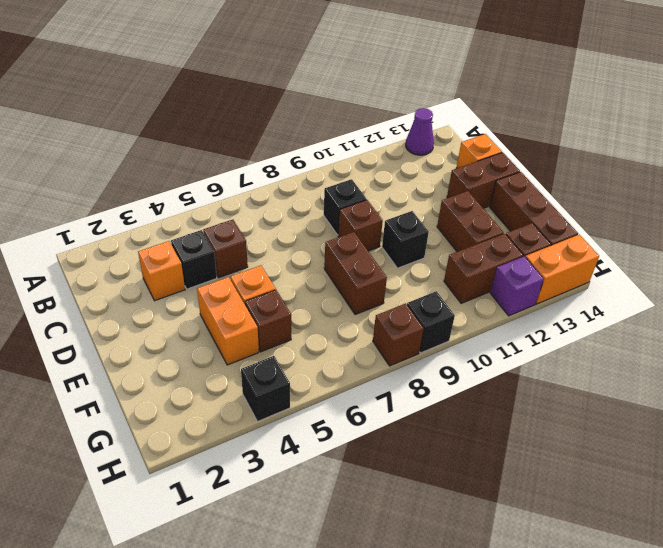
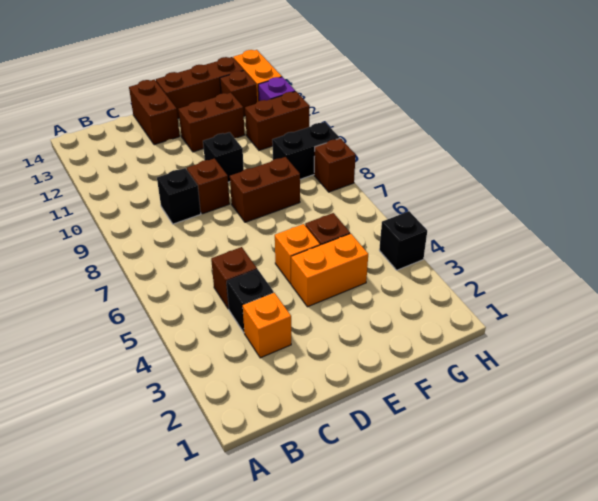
purple cone A13 level 1 -> none
orange brick C14 level 1 -> none
brown brick G11:G12 level 1 -> brown brick G11:H11 level 1
black brick H9 level 1 -> black brick G9:H9 level 1

